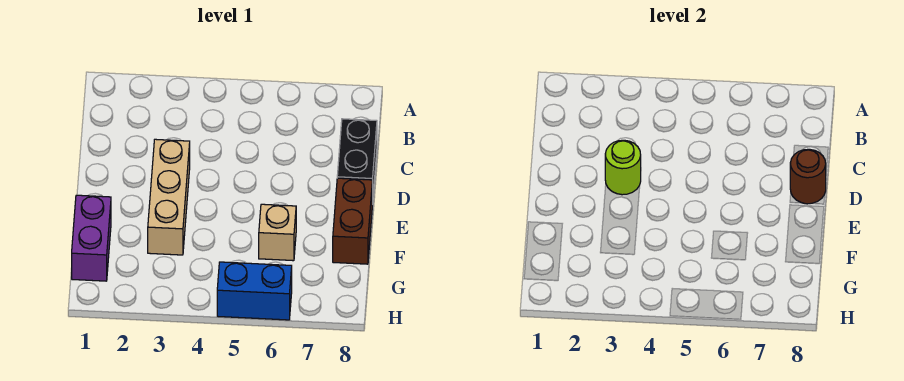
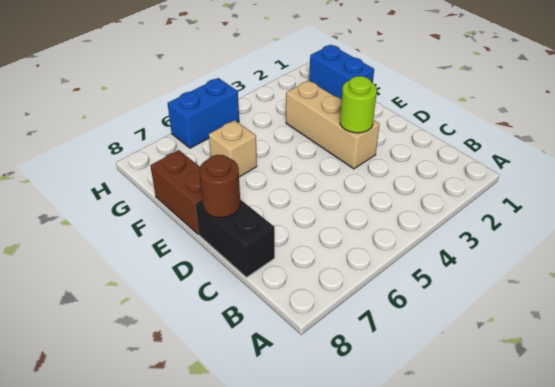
purple brick F1:G1 level 1 -> blue brick F1:G1 level 1

